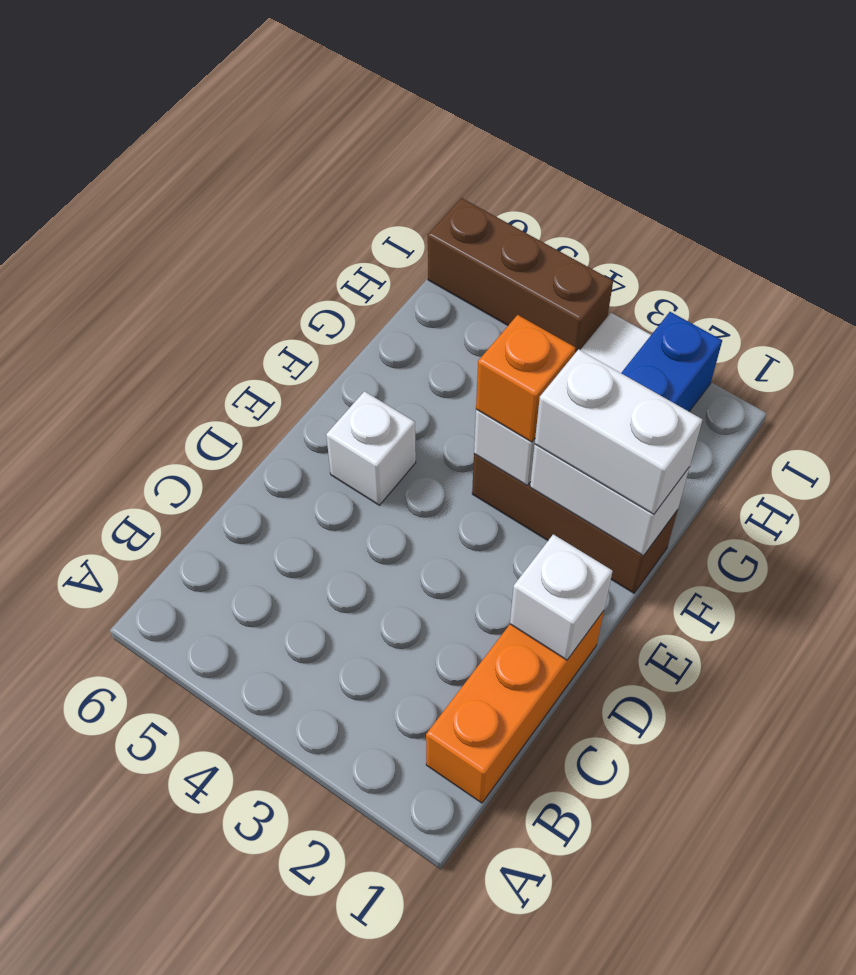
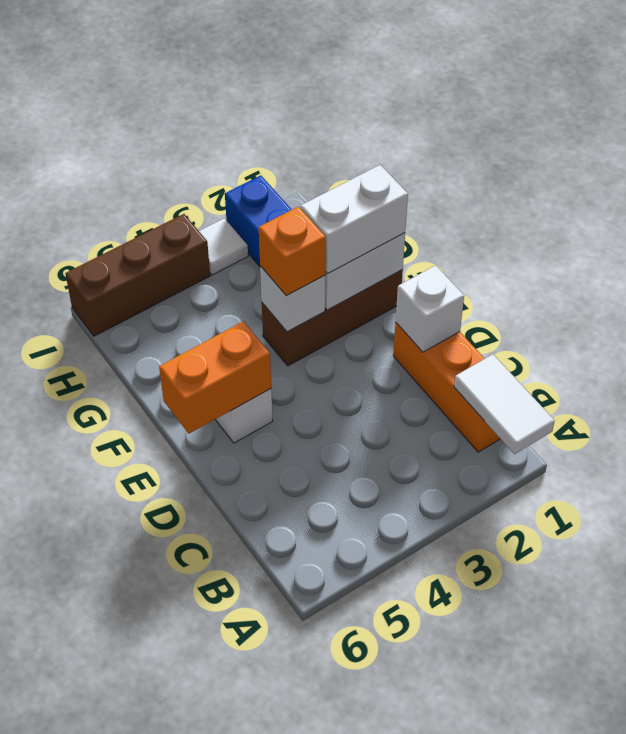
none -> white tile A1:B1 level 2
none -> orange brick E5:E6 level 2

